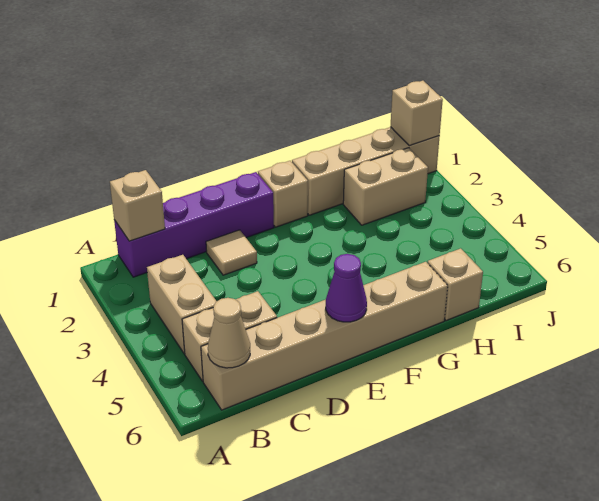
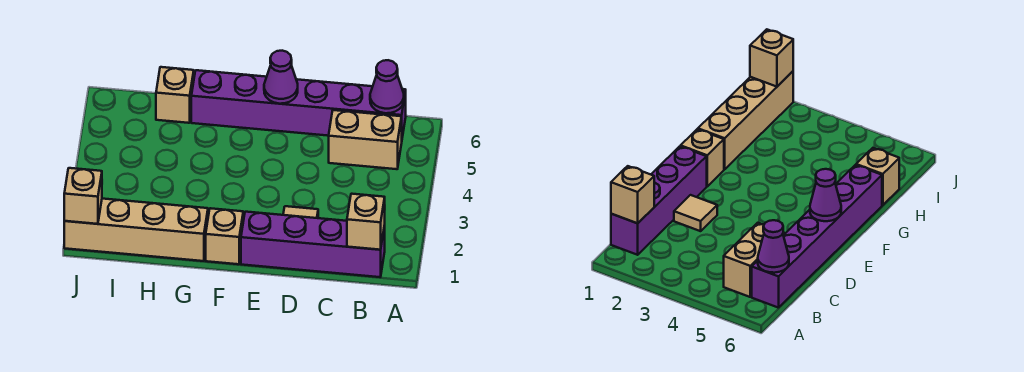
tan brick B3:B4 level 1 -> none
tan brick B6:G6 level 1 -> purple brick B6:G6 level 1
tan cone B6 level 2 -> purple cone B6 level 2
tan brick H2:I2 level 1 -> none

